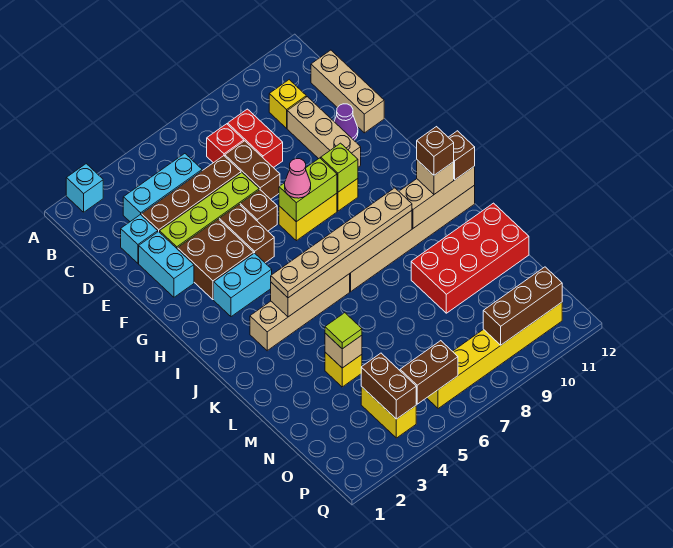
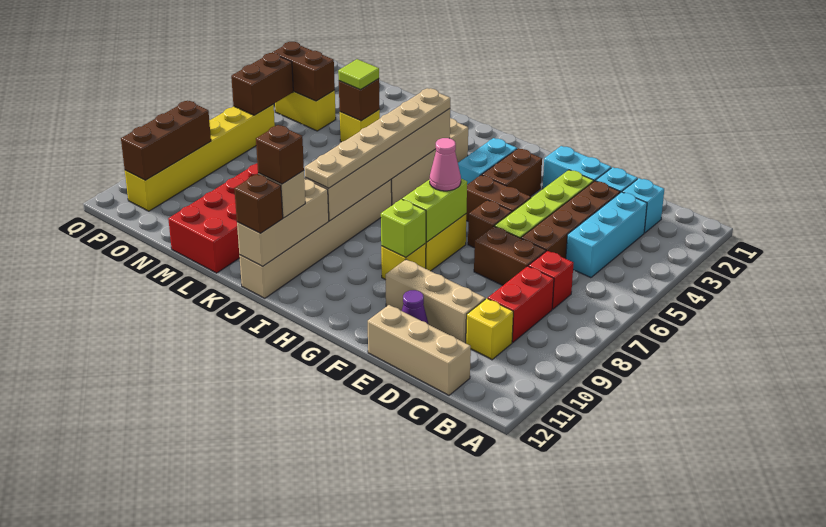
cyan brick A2 level 1 -> cyan brick C2 level 1
red brick C8:D8 level 1 -> red brick C8:C9 level 1
brown brick F3:G4 level 1 -> brown brick G3:G4 level 1
tan brick M4 level 2 -> brown brick M4 level 2

